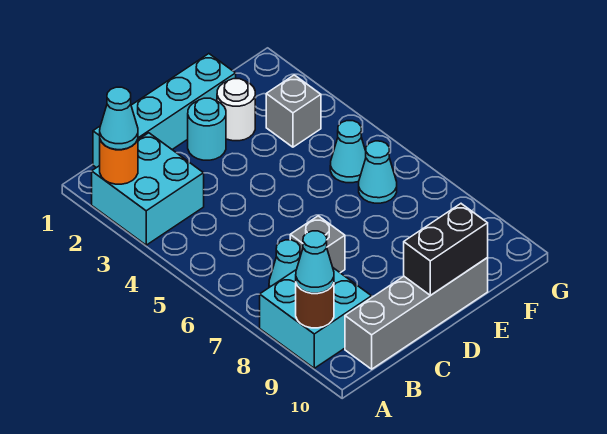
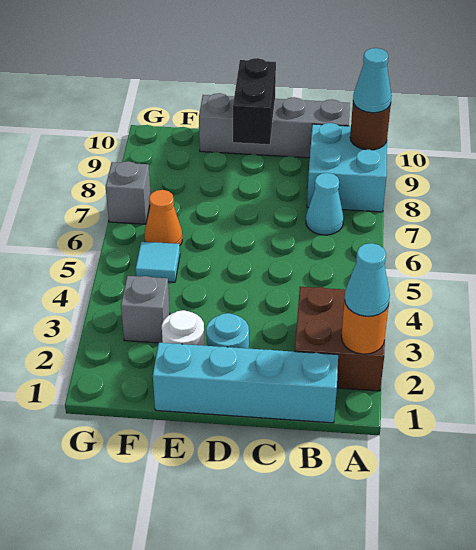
cyan brick A2:B3 level 1 -> brown brick A2:B3 level 1
grey brick C7 level 1 -> grey brick G7 level 1
black brick D10:E10 level 2 -> black brick D9:D10 level 2
cyan cone F5 level 1 -> cyan tile F5 level 1
cyan cone F6 level 1 -> orange cone F6 level 1

